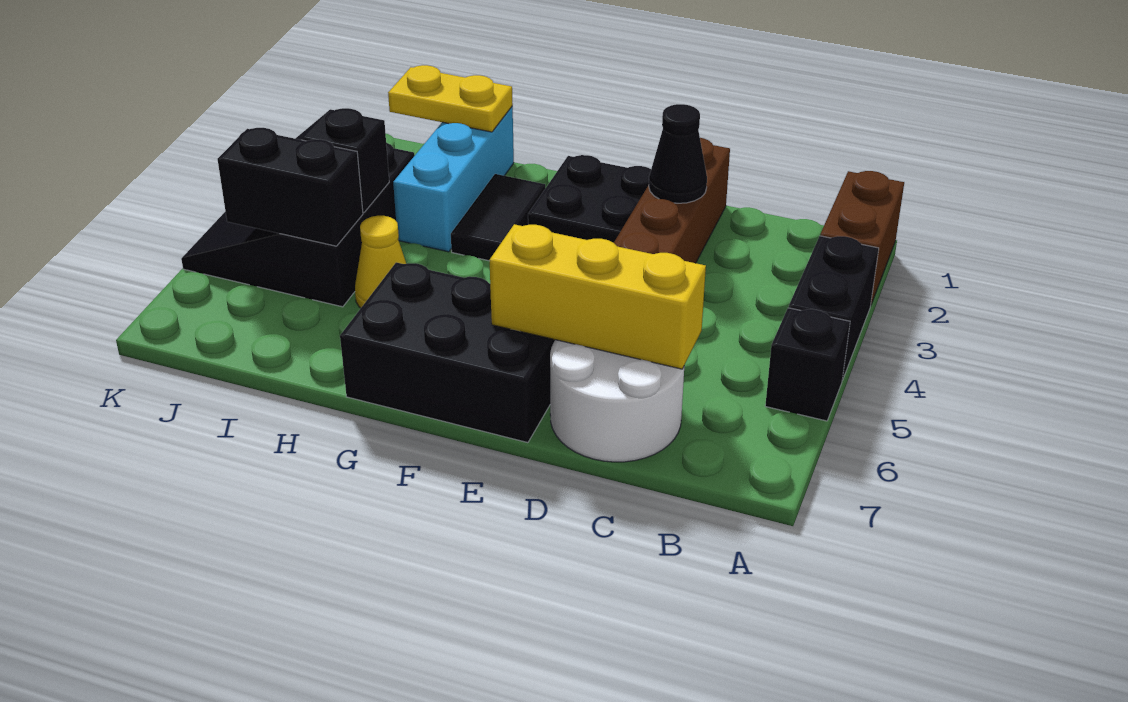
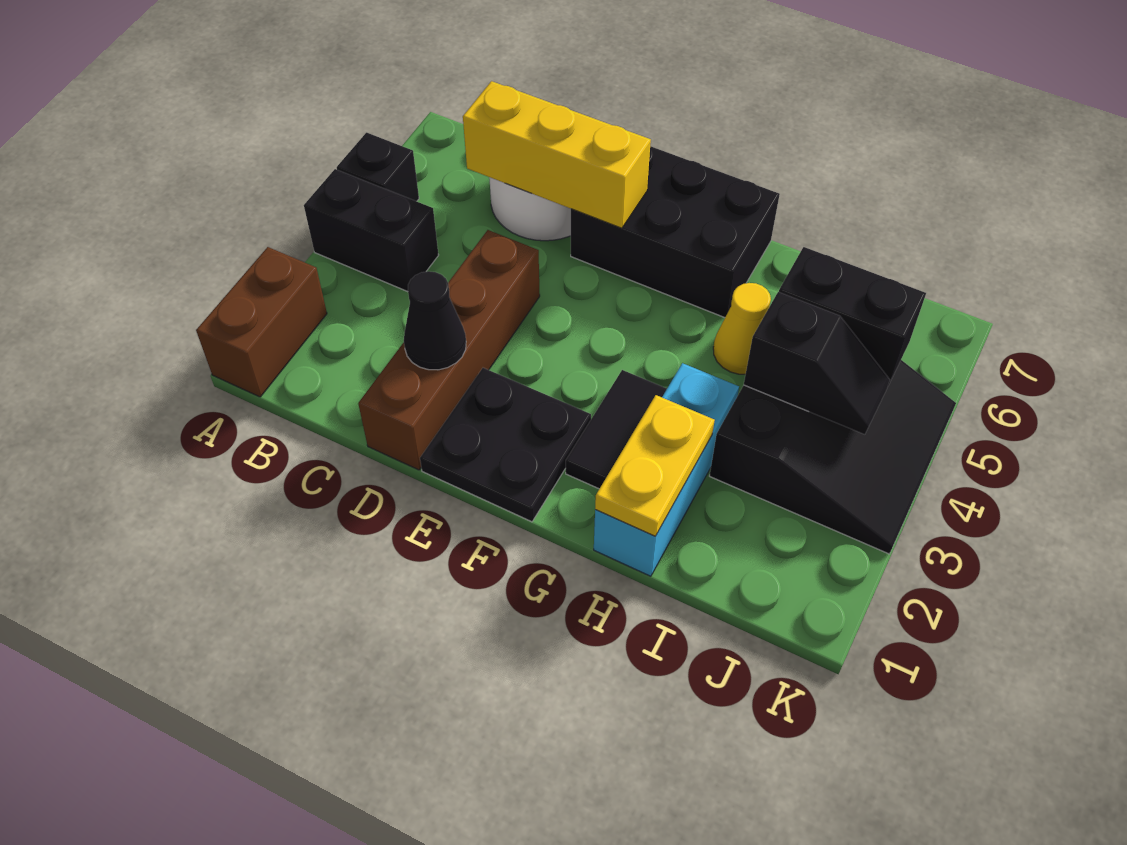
black brick A3:A4 level 1 -> black brick A4:B4 level 1
yellow plate H1:I1 level 2 -> yellow plate H1:H2 level 2

